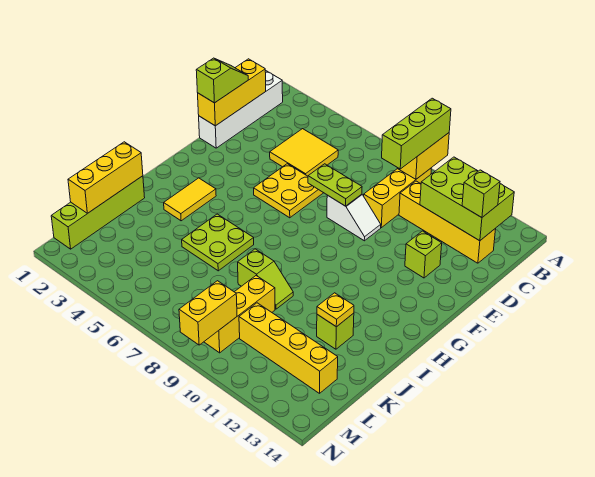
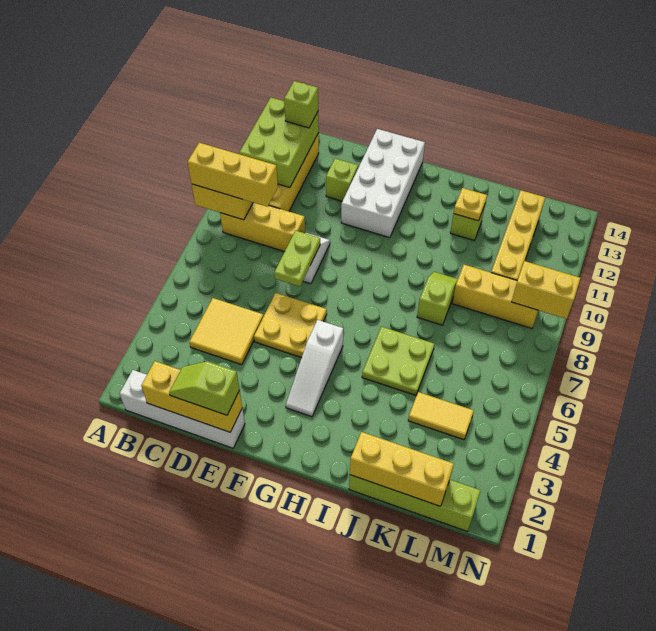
lime brick A9:C9 level 3 -> yellow brick A9:C9 level 3
none -> white brick F11:G14 level 1
none -> white slope G3:G5 level 1 top 5
yellow tile H3:I3 level 1 -> yellow tile K4:L4 level 1

